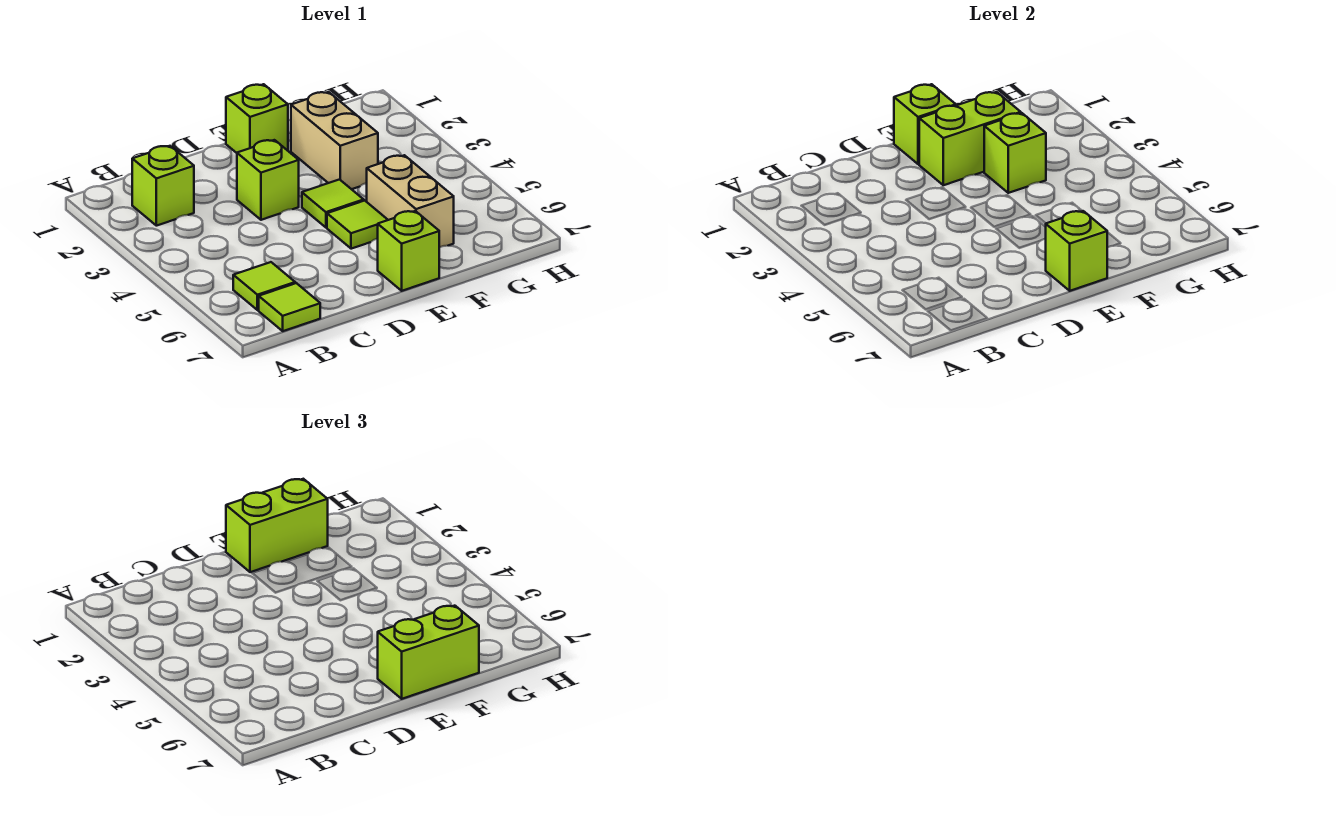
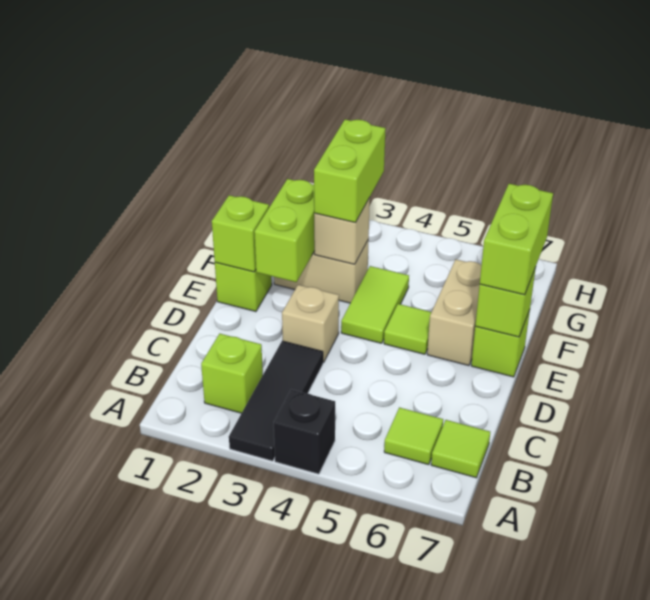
none -> black tile A3:C3 level 1
none -> black brick A4 level 1
lime brick D3 level 1 -> tan brick D3 level 1
lime brick E1:F1 level 3 -> lime brick F3:G3 level 3
lime tile E4 level 1 -> lime tile E4:F4 level 1
lime brick F3 level 2 -> tan brick F3 level 2
tan brick F5:F6 level 1 -> tan brick E6:F6 level 1

